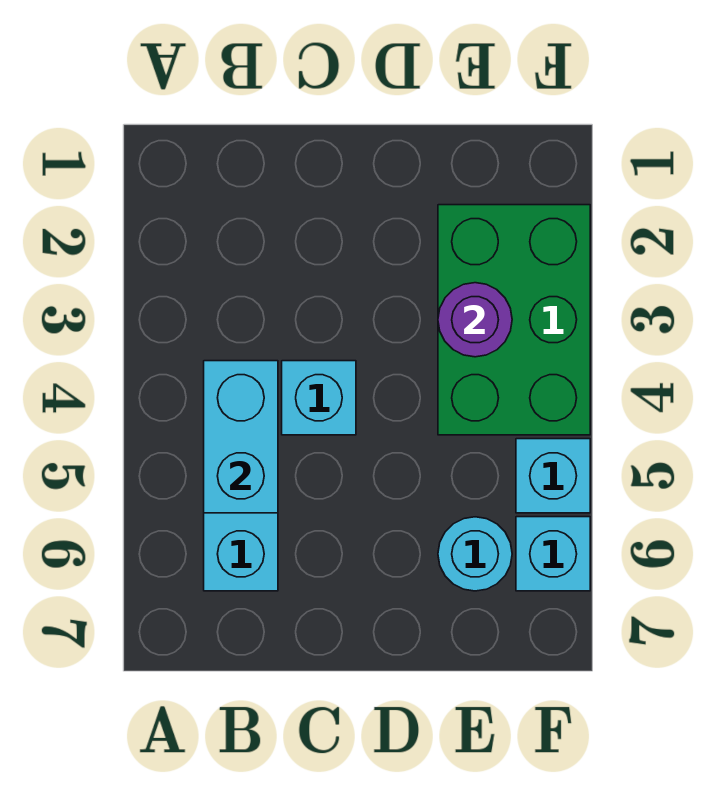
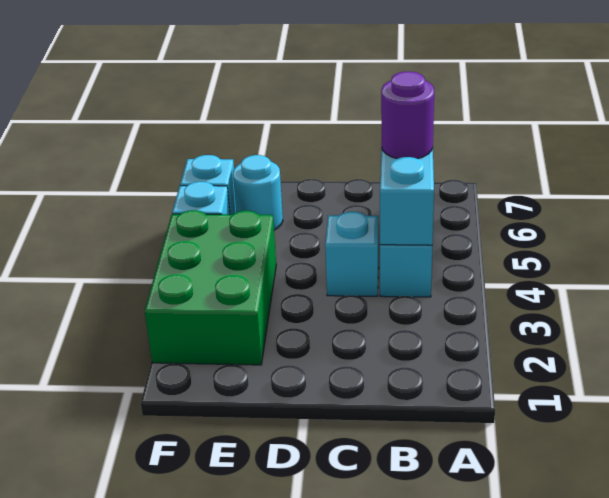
purple round brick E3 level 2 -> purple round brick B5 level 3

